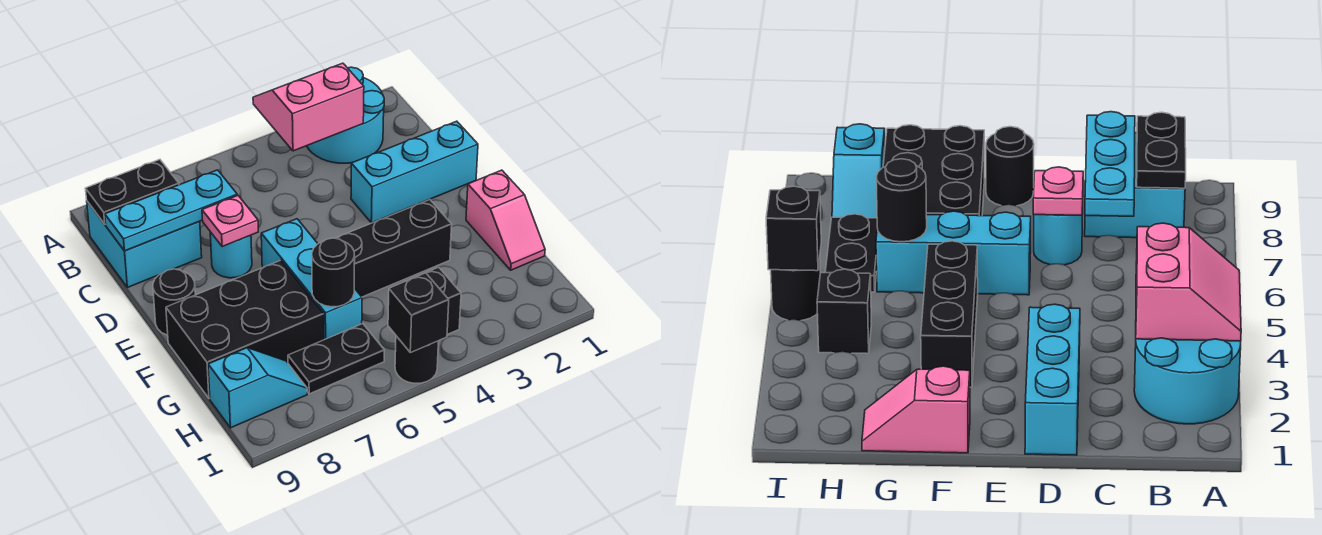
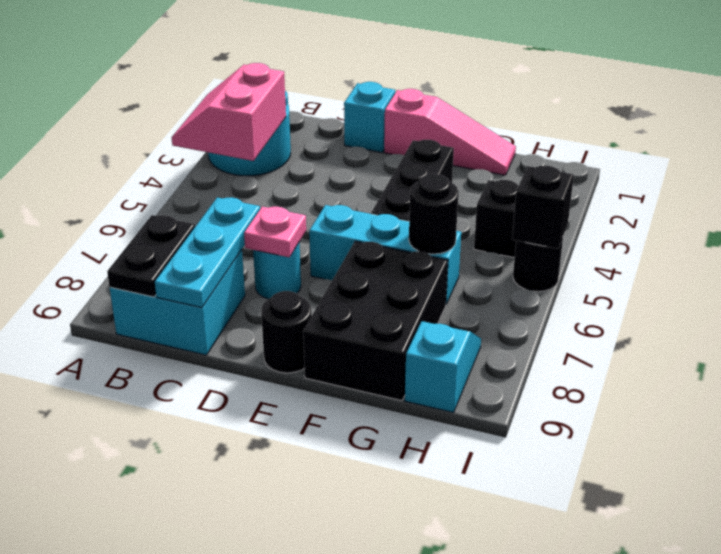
cyan brick D1:D3 level 1 -> cyan brick D1 level 1
pink slope F1:G1 level 1 top F -> pink slope E1:G1 level 1 top E
black plate H6:H7 level 1 -> none

